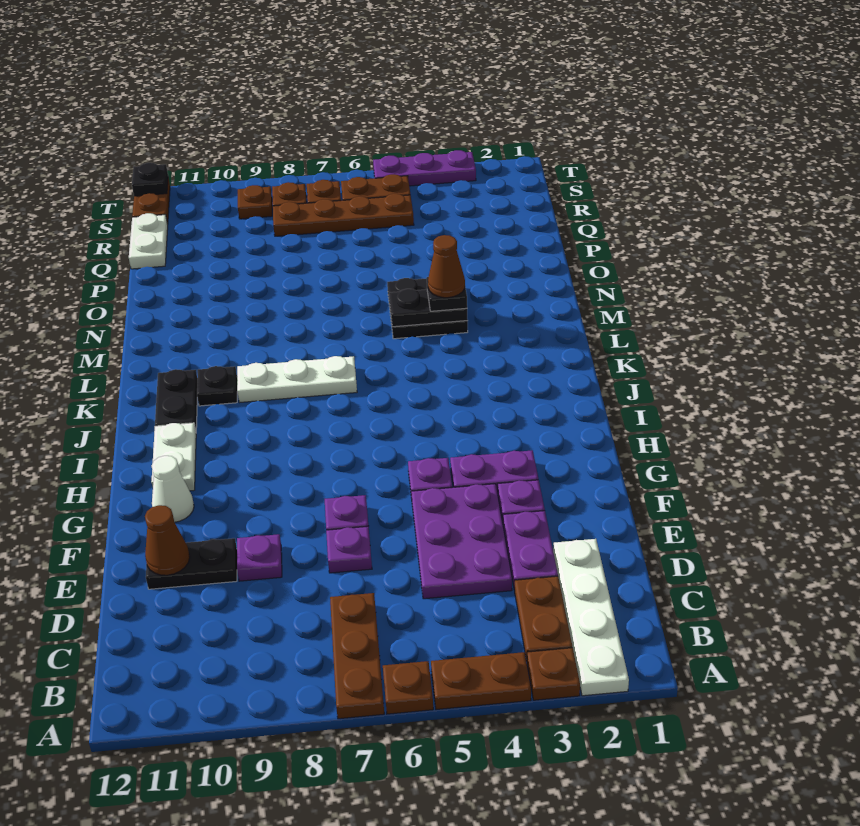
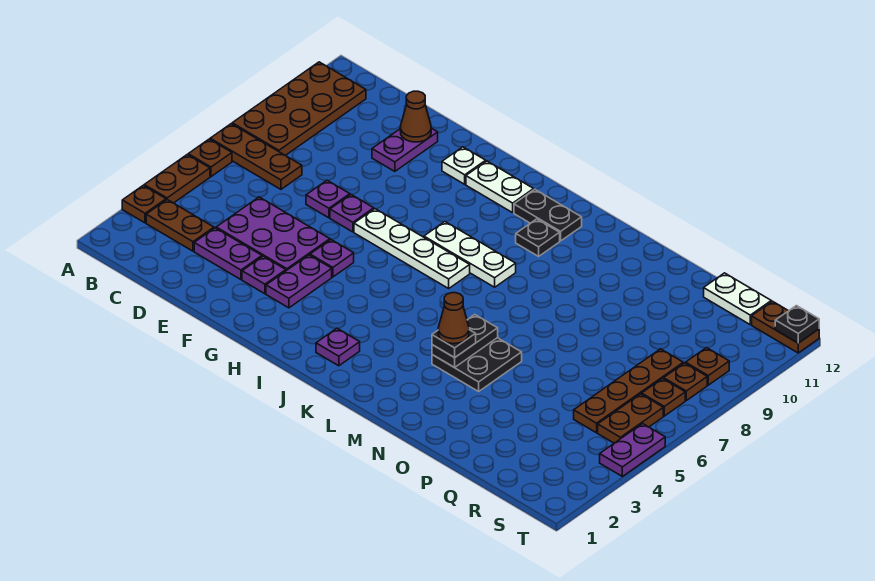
white plate A2:D2 level 1 -> white plate G7:J7 level 1
none -> brown plate A8:B11 level 1
purple plate E9 level 1 -> purple plate J2 level 1
black plate E10:E11 level 1 -> purple plate E10:E11 level 1
white cone G11 level 1 -> white plate G11 level 1
white plate K7:K9 level 1 -> white plate I8:K8 level 1
purple plate T3:T5 level 1 -> purple plate T4:T5 level 1

